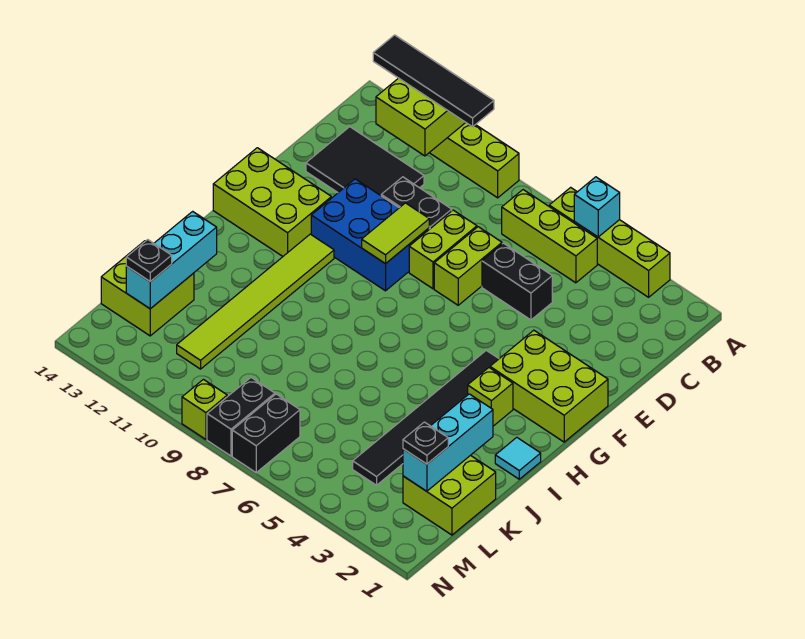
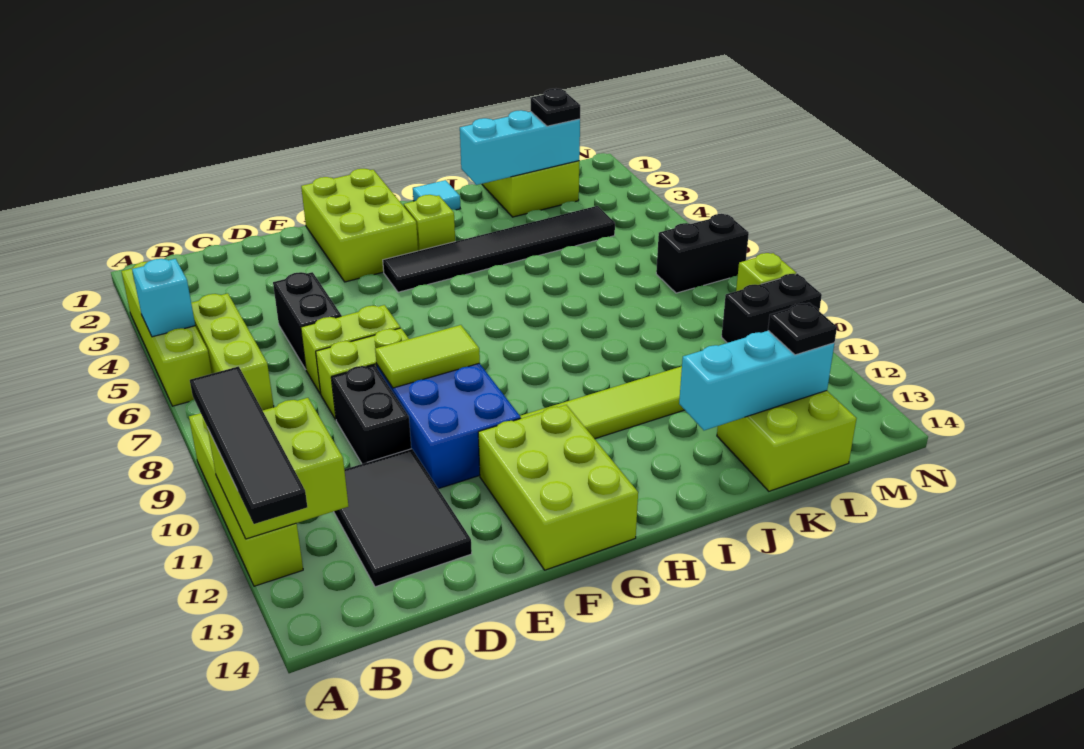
black brick M8:N8 level 1 -> black brick M10:N10 level 1

